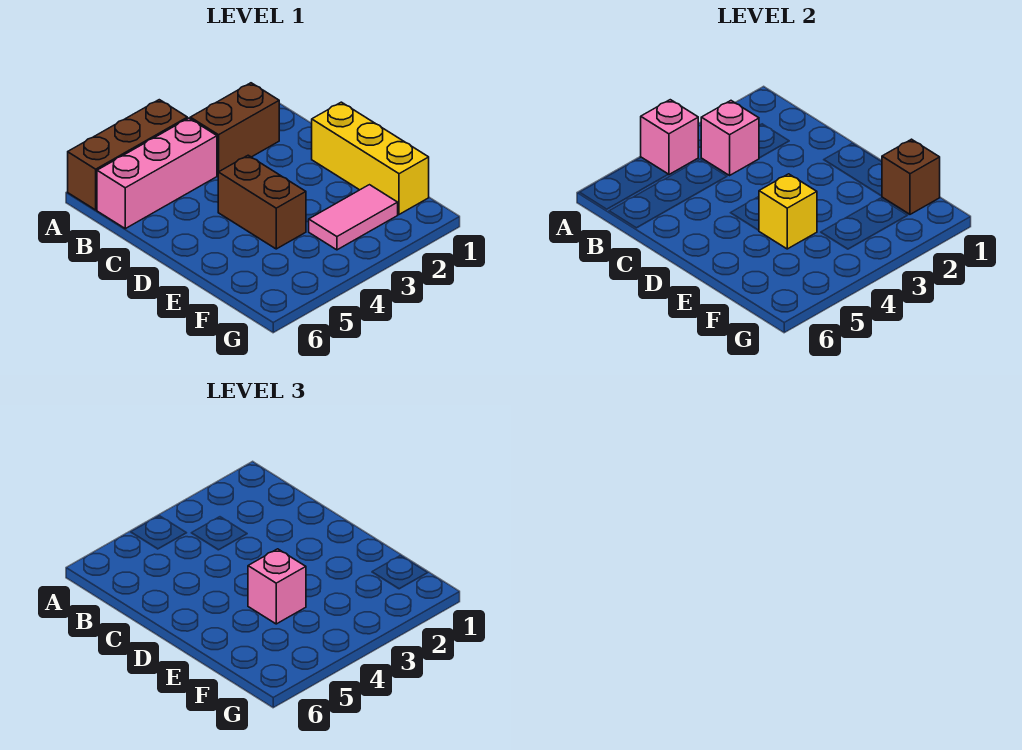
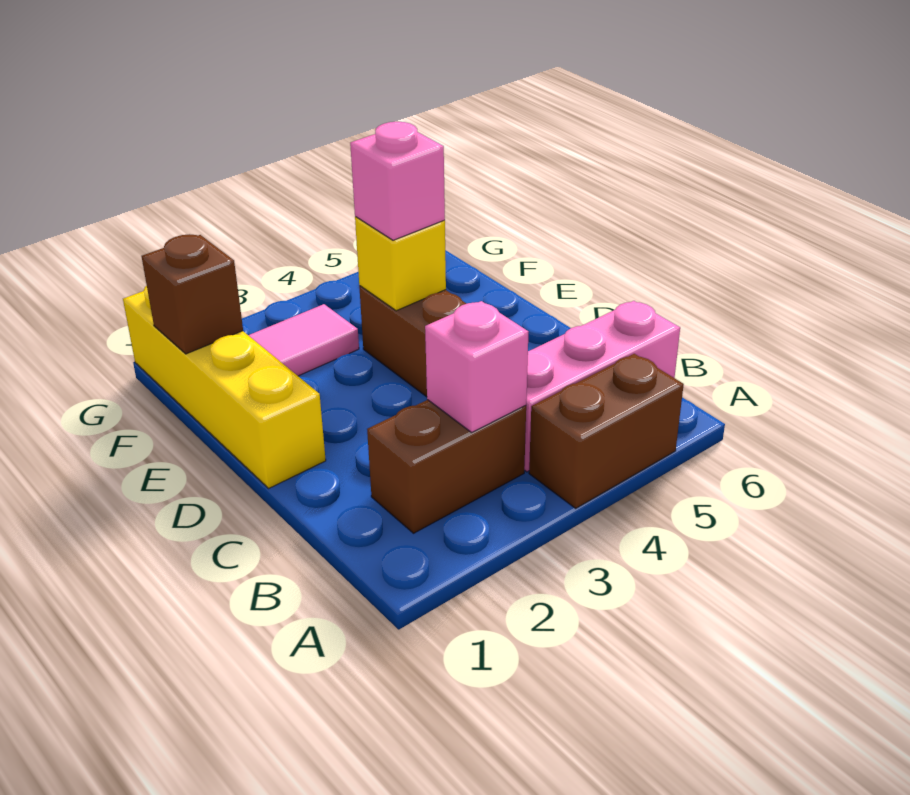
brown brick A4:A6 level 1 -> brown brick A4:A5 level 1
pink brick A4 level 2 -> none
yellow brick D1:F1 level 1 -> yellow brick D1:G1 level 1

